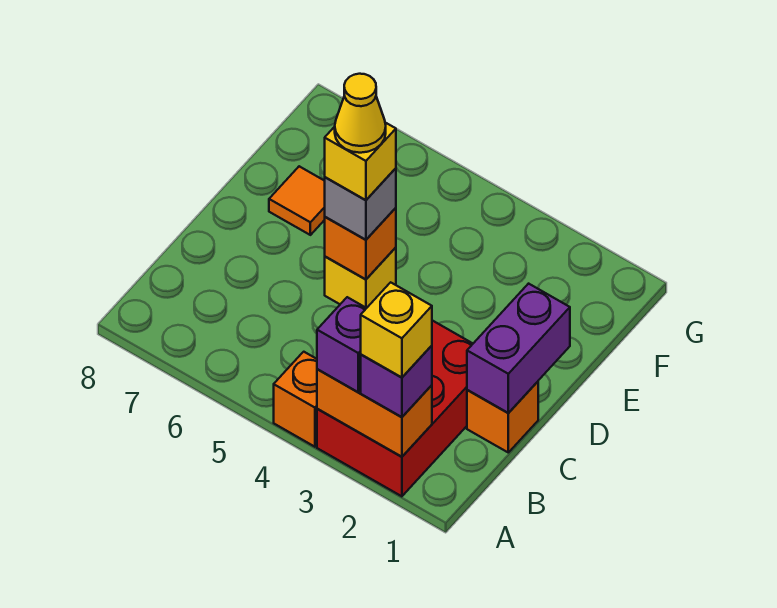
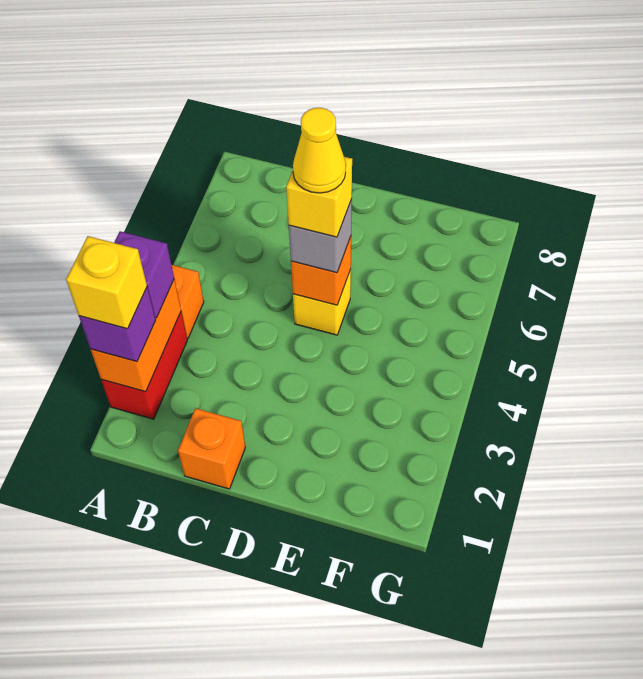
red brick A2:C3 level 1 -> red brick A2:A3 level 1
purple brick C1:D1 level 2 -> none
orange tile E7 level 1 -> none

